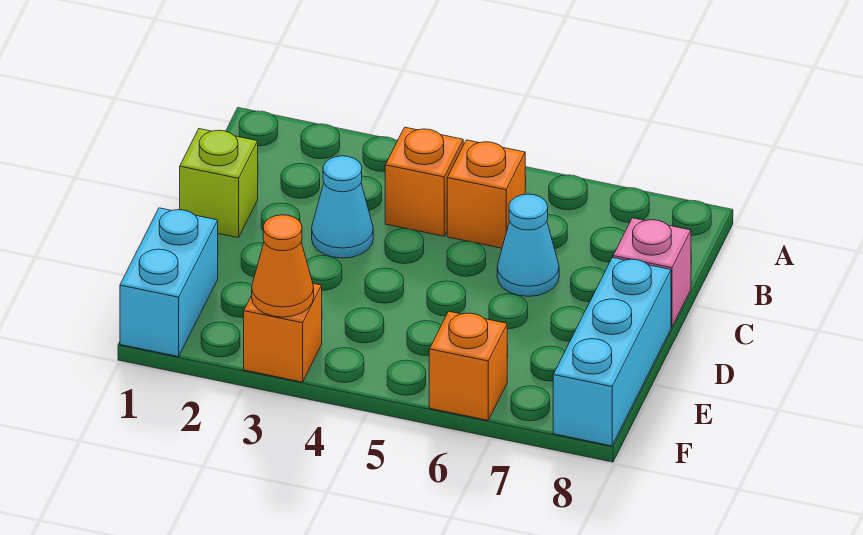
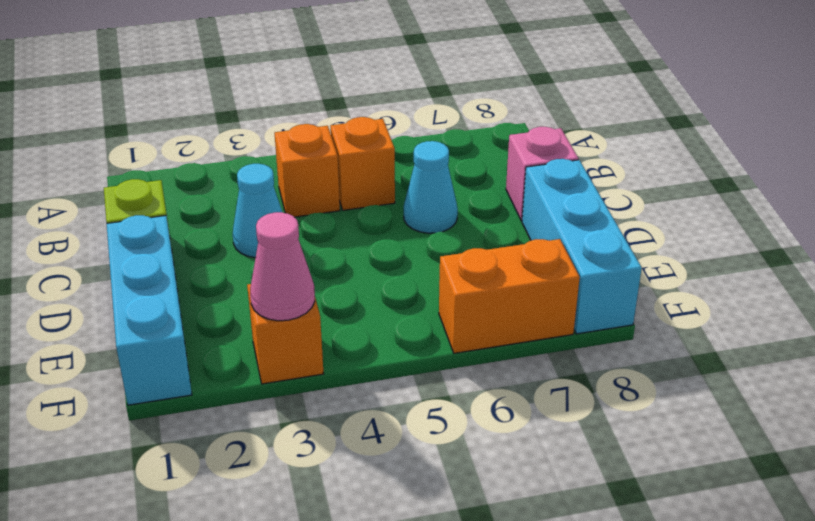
cyan brick E1:F1 level 1 -> cyan brick D1:F1 level 1
orange cone F3 level 2 -> pink cone F3 level 2
orange brick F6 level 1 -> orange brick F6:F7 level 1

